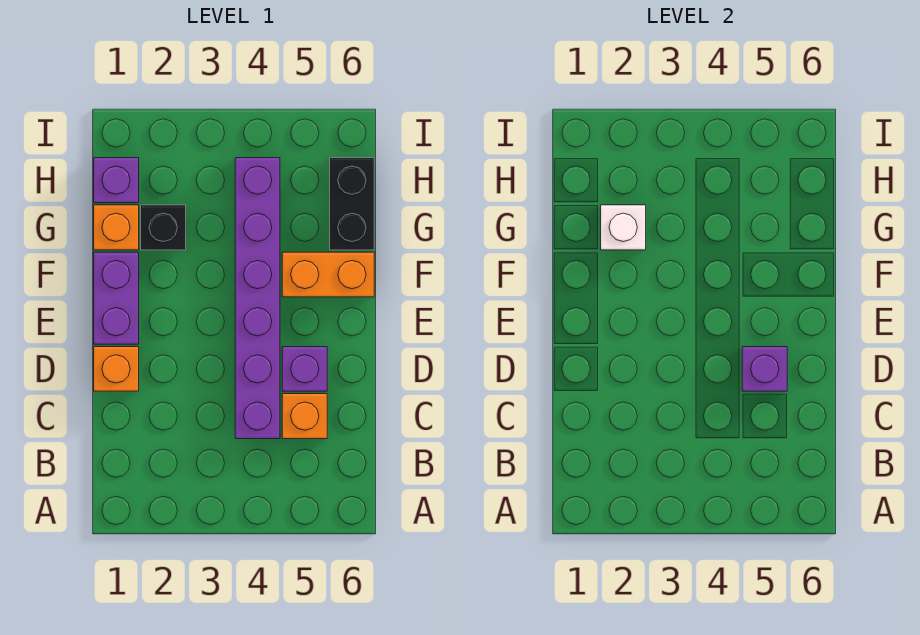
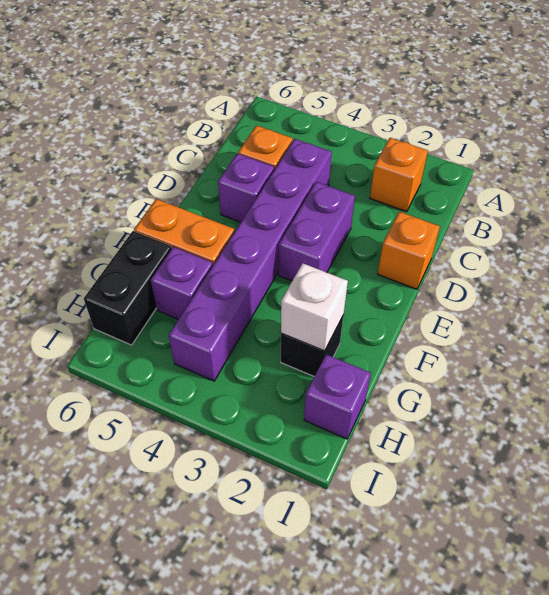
purple brick D5 level 2 -> purple brick G5 level 1
purple brick E1:F1 level 1 -> purple brick D3:E3 level 1
orange brick G1 level 1 -> orange brick B2 level 1

